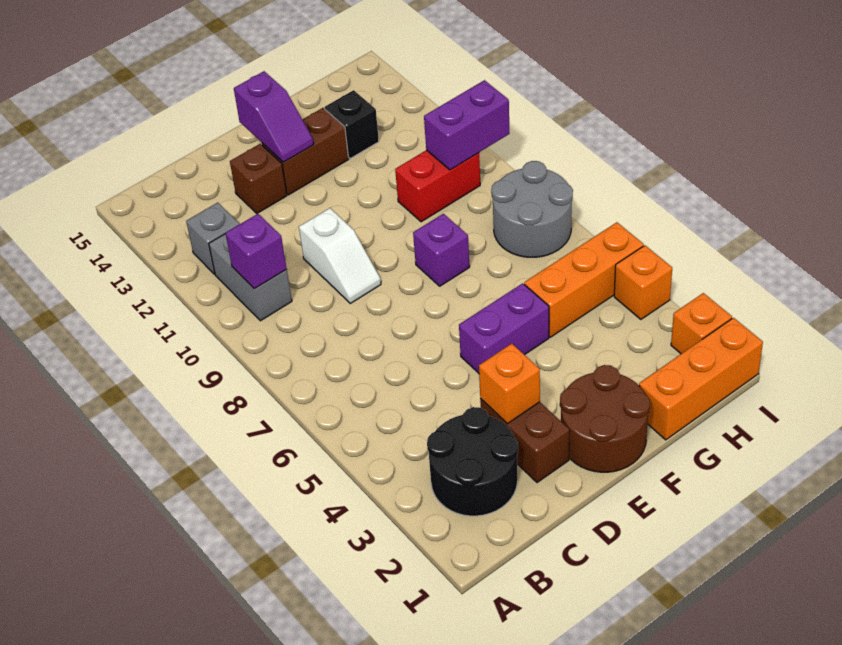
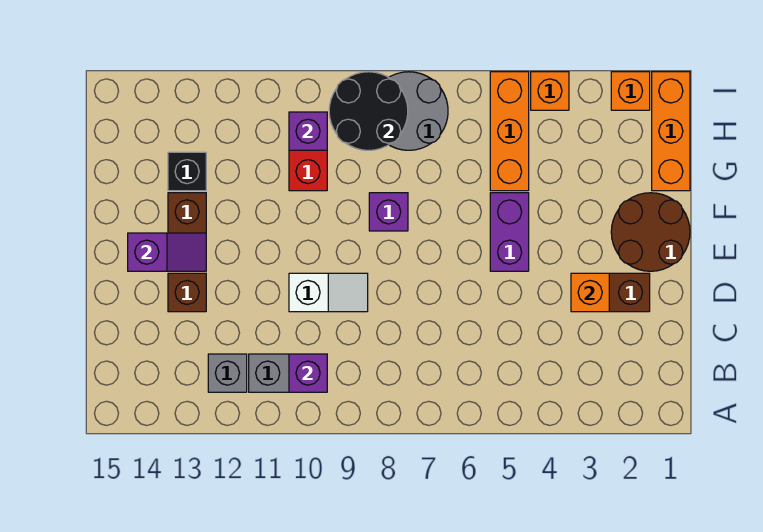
black round brick B2:C3 level 1 -> black round brick H8:I9 level 2
purple brick H10:I10 level 2 -> purple brick H10 level 2

